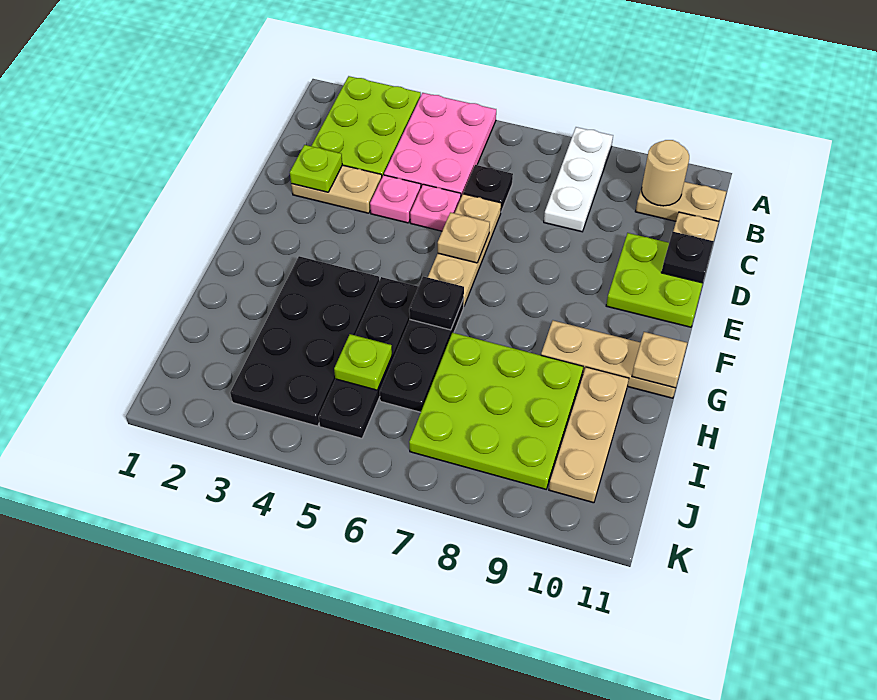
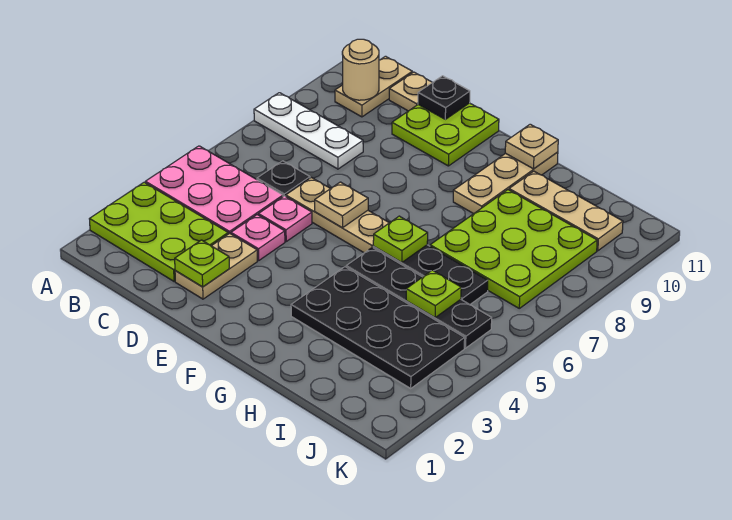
black plate G6 level 2 -> lime plate G6 level 2

